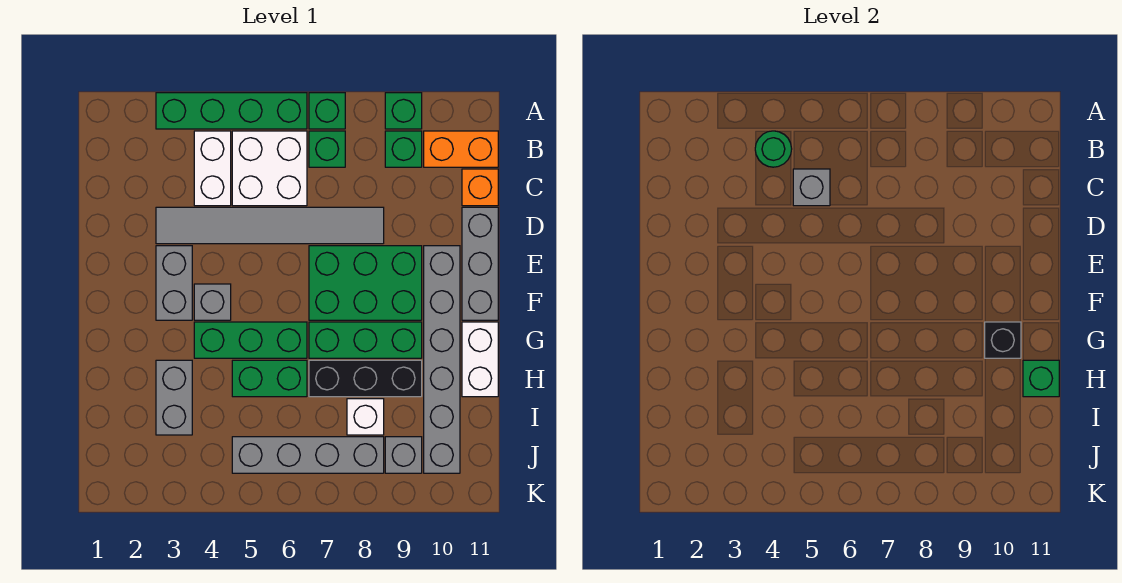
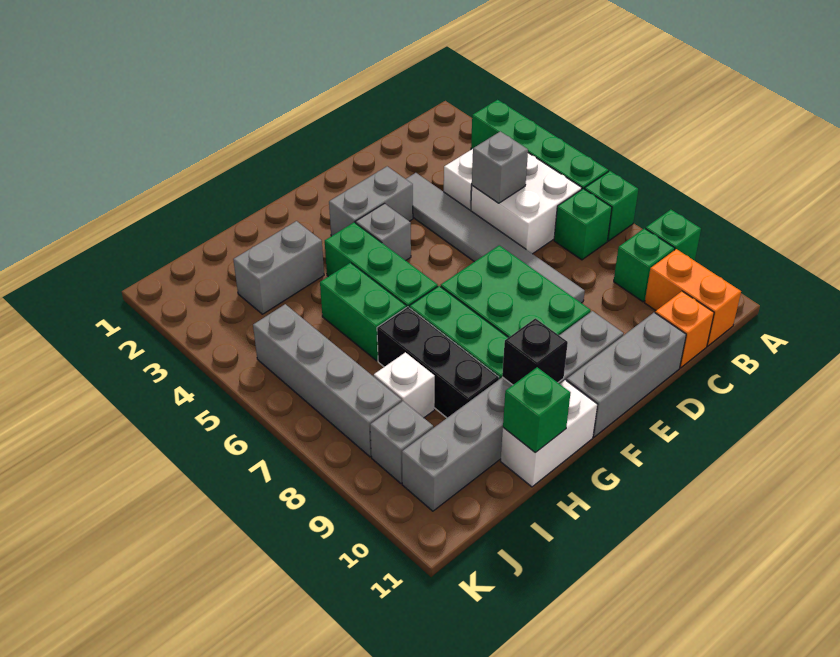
green round brick B4 level 2 -> none

